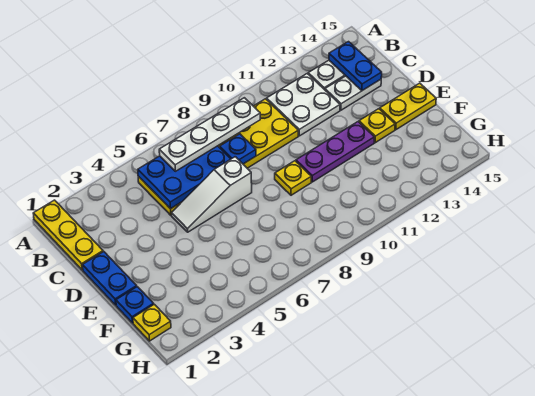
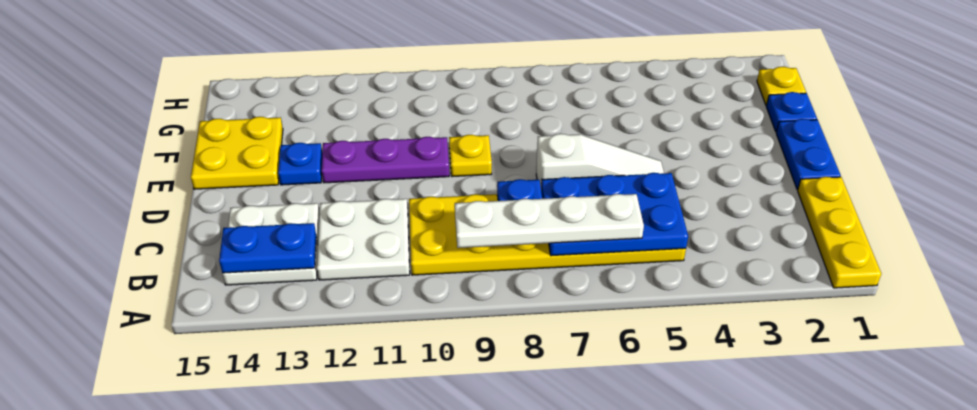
blue plate B14:C14 level 2 -> blue plate B13:B14 level 2
yellow plate E13 level 1 -> blue plate E13 level 1
yellow plate E14:E15 level 1 -> yellow plate E14:F15 level 1

